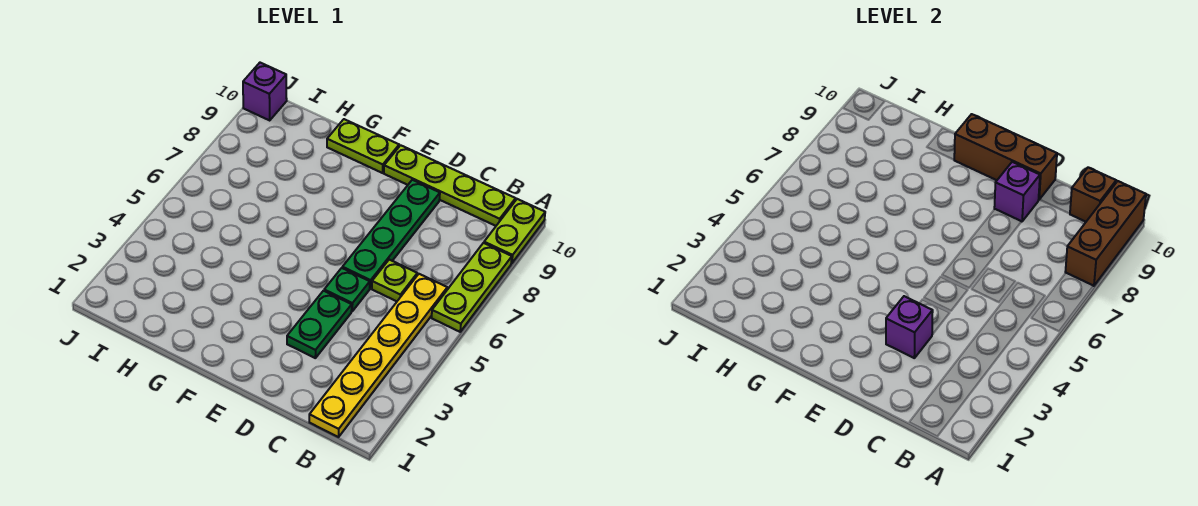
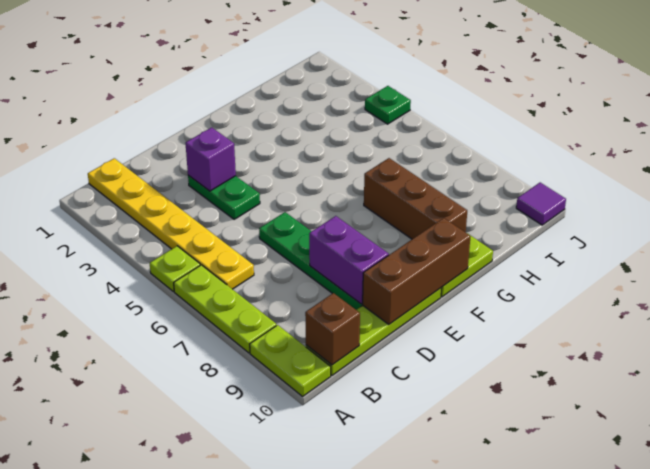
brown brick A8:A10 level 2 -> brown brick G7:G9 level 1
lime plate C6 level 1 -> lime plate A5 level 1
green plate D5 level 1 -> green plate J4 level 1
purple brick D9 level 2 -> purple brick D8:D9 level 2
purple brick J10 level 1 -> purple tile J10 level 1

